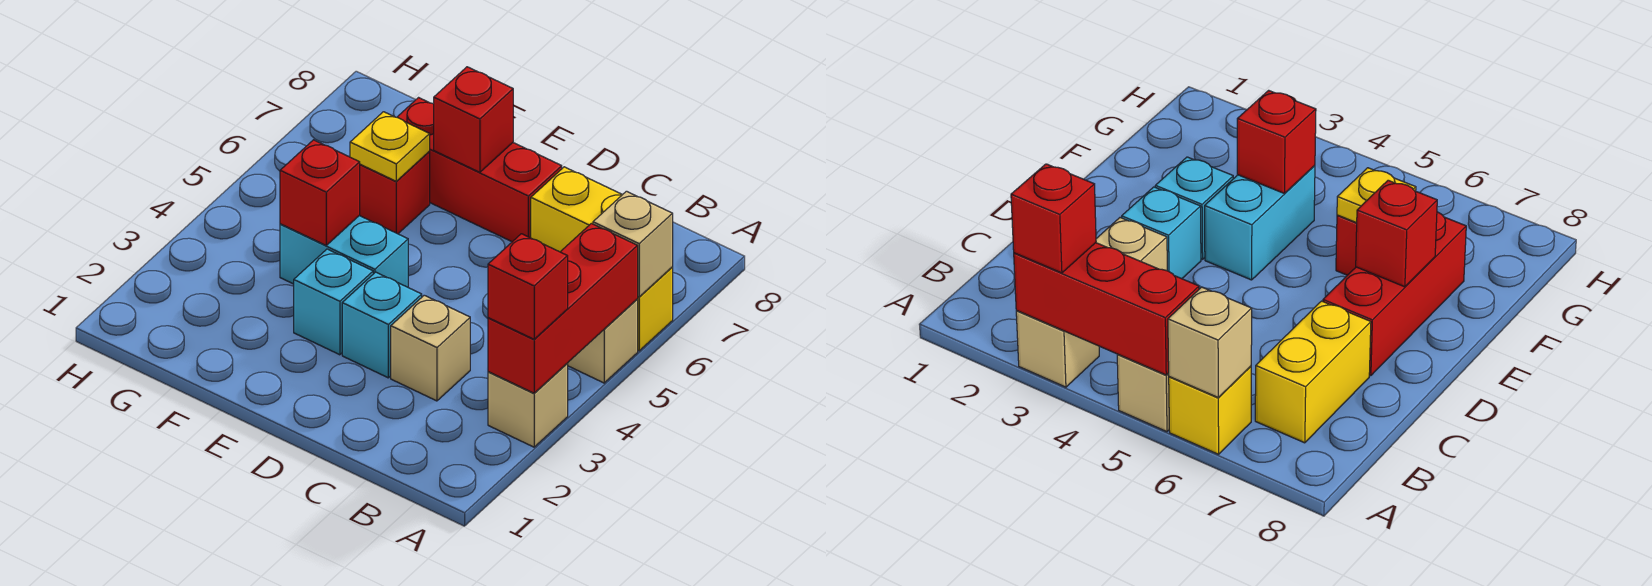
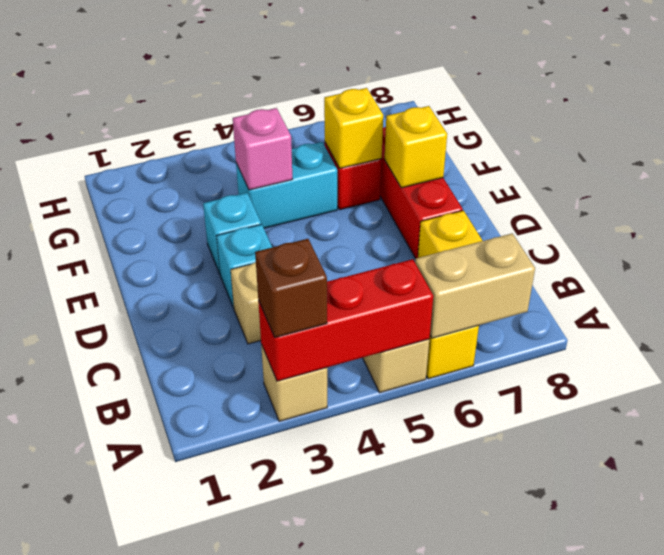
red brick A3 level 3 -> brown brick A3 level 3
tan brick A6 level 2 -> tan brick A6:A7 level 2
cyan brick E4:F4 level 1 -> cyan brick F4:F5 level 1
red brick E7 level 2 -> yellow brick E7 level 2
red brick F4 level 2 -> pink brick F4 level 2
yellow plate F6 level 2 -> yellow brick F6 level 2

